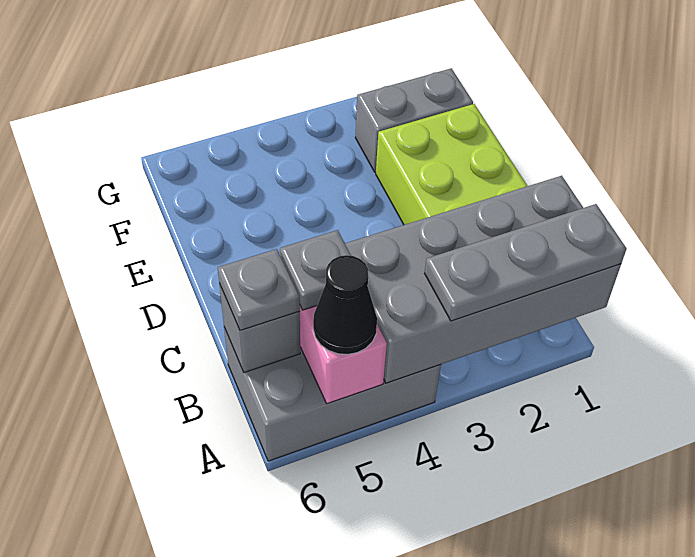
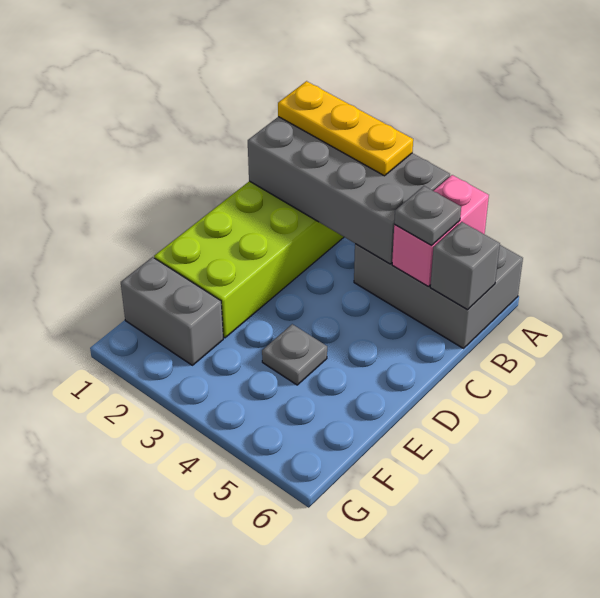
grey plate A1:A3 level 3 -> yellow plate A1:A3 level 3
black cone A5 level 3 -> none
grey plate B6 level 3 -> grey plate E4 level 1

